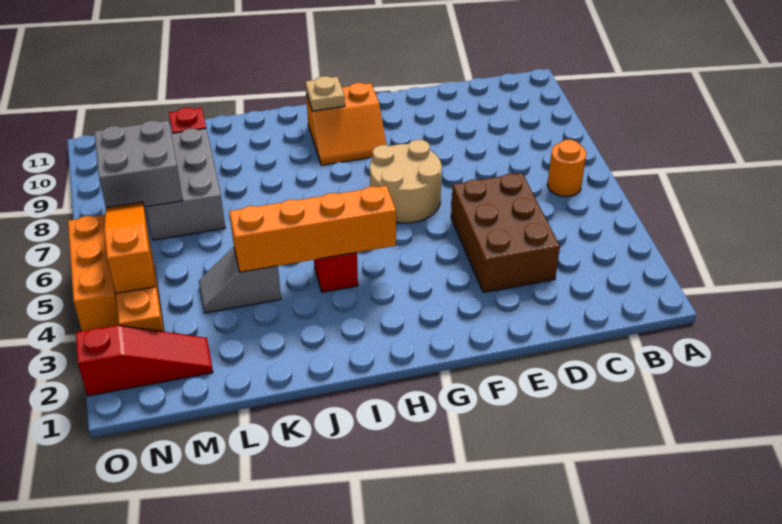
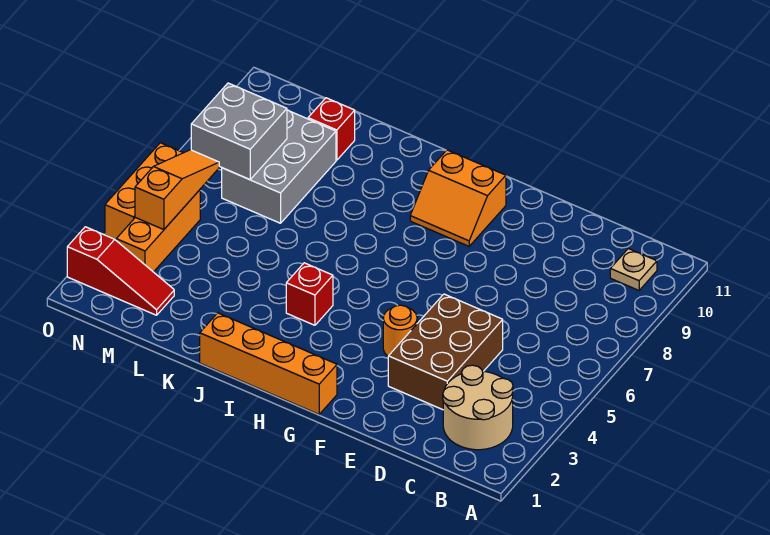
orange round brick B6 level 1 -> orange round brick F4 level 1
tan round brick F6:G7 level 1 -> tan round brick B2:C3 level 1
orange brick H4:K4 level 2 -> orange brick G1:J1 level 1
tan plate H10 level 2 -> tan plate B10 level 1
grey slope K4:L4 level 1 top K -> none

